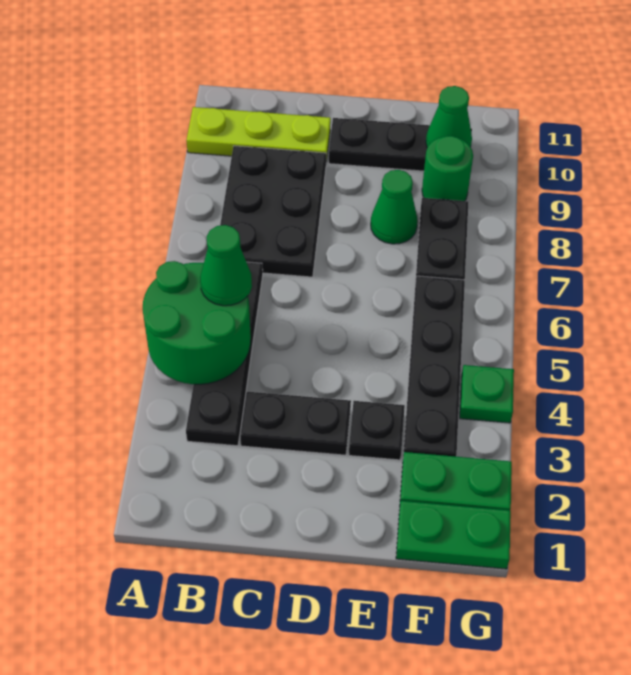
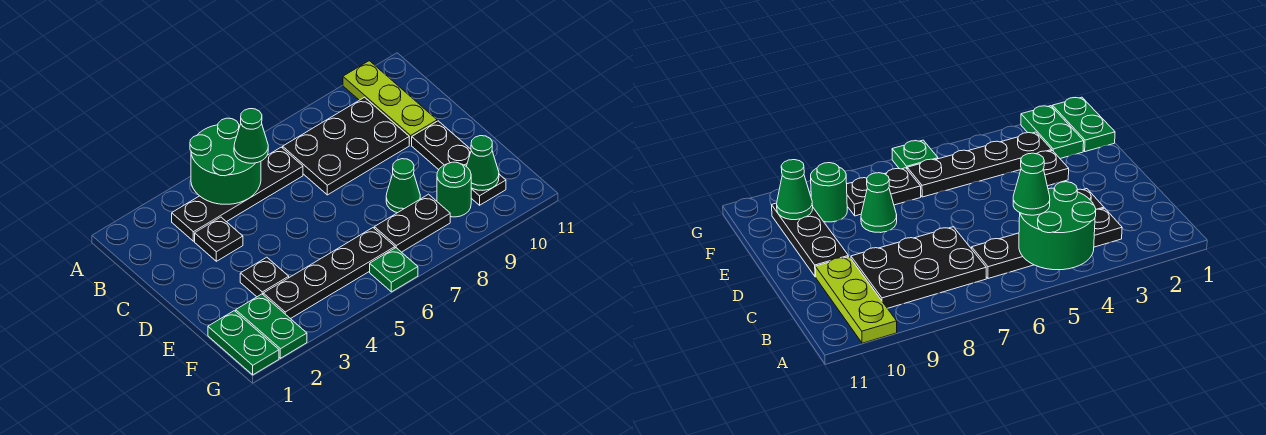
black plate C3:D3 level 1 -> black plate C3 level 1
green plate G4 level 1 -> green plate G6 level 1

